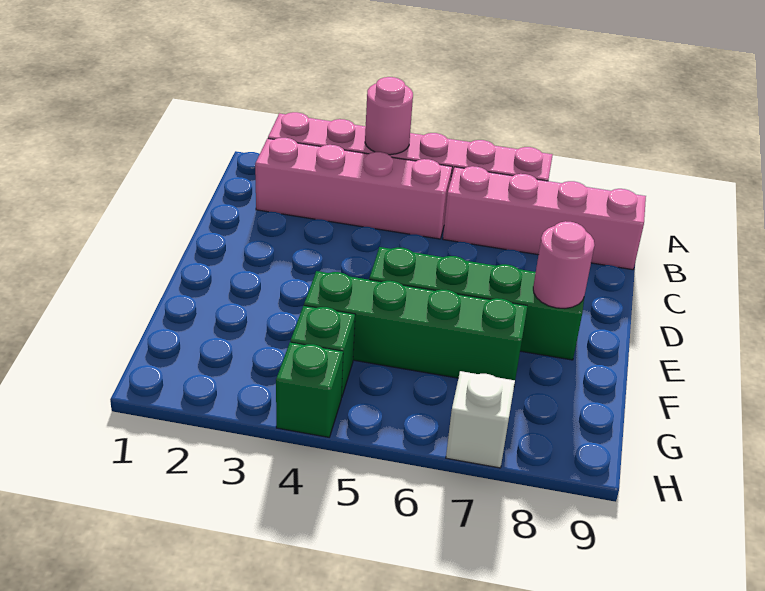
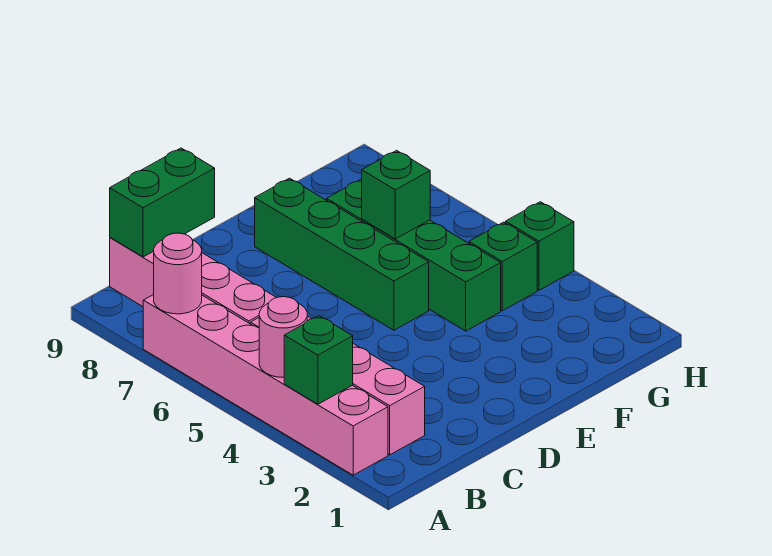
none -> green brick A3 level 2
none -> green brick B9:C9 level 2
pink round brick E8 level 2 -> pink round brick A7 level 2
none -> green brick F6 level 2
white brick H7 level 1 -> none

